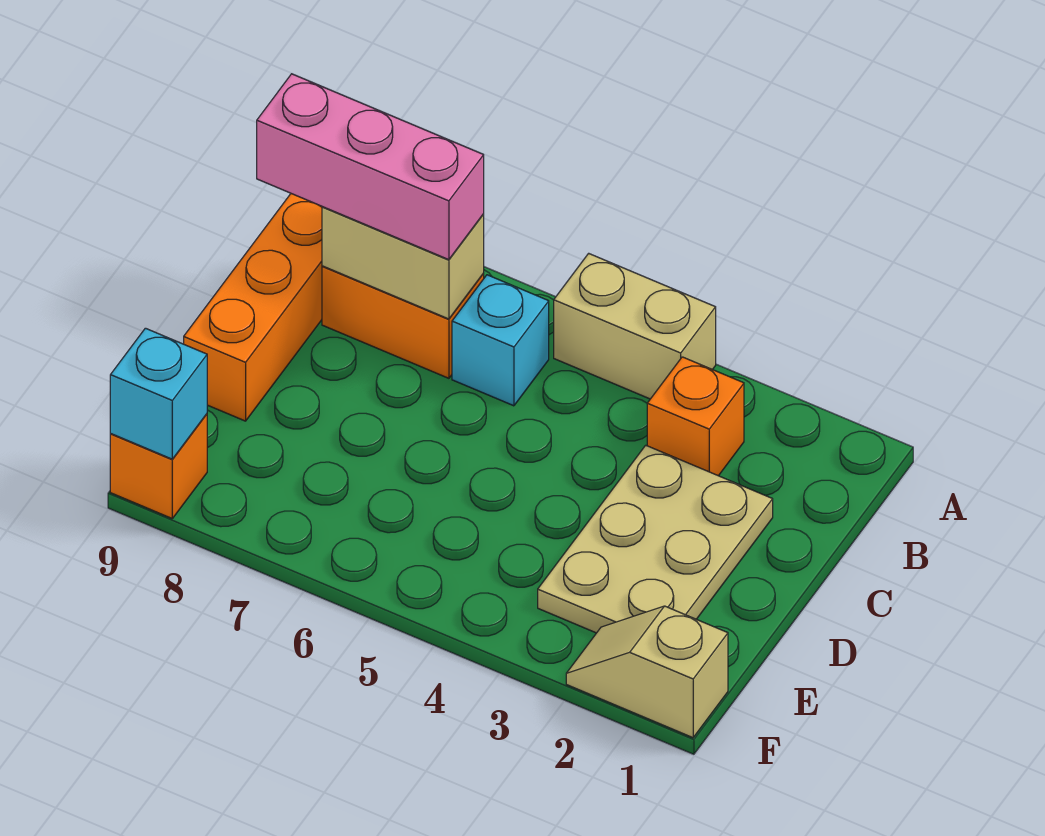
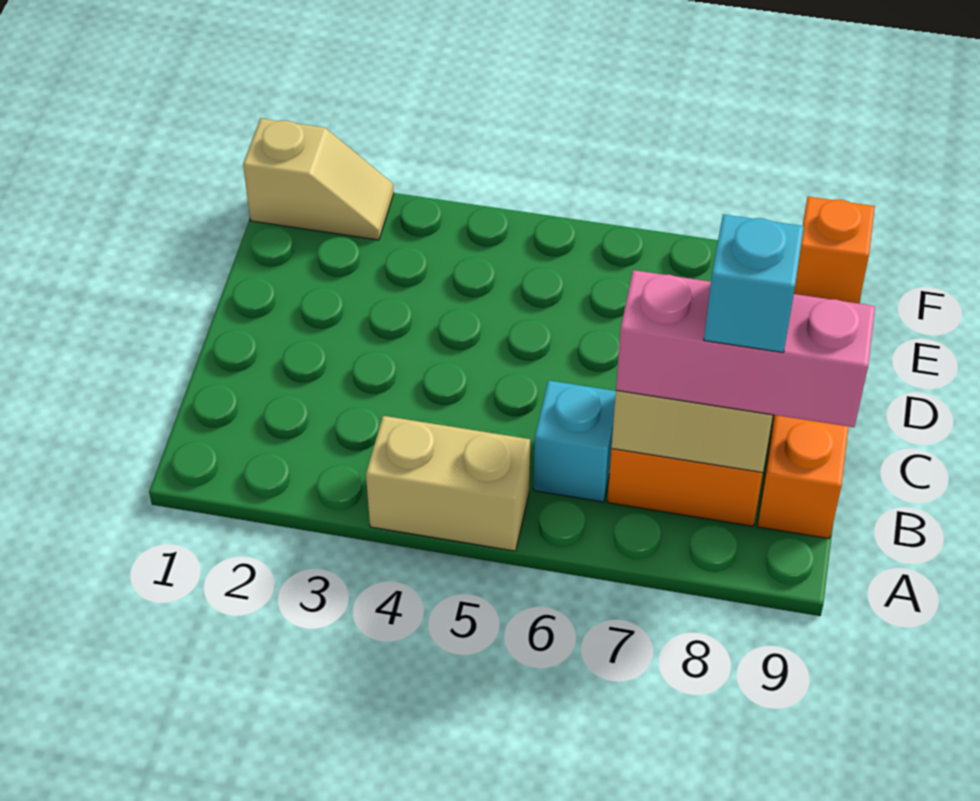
orange brick B3 level 1 -> none
tan plate C2:E3 level 1 -> none
cyan brick F9 level 2 -> cyan brick B8 level 4

